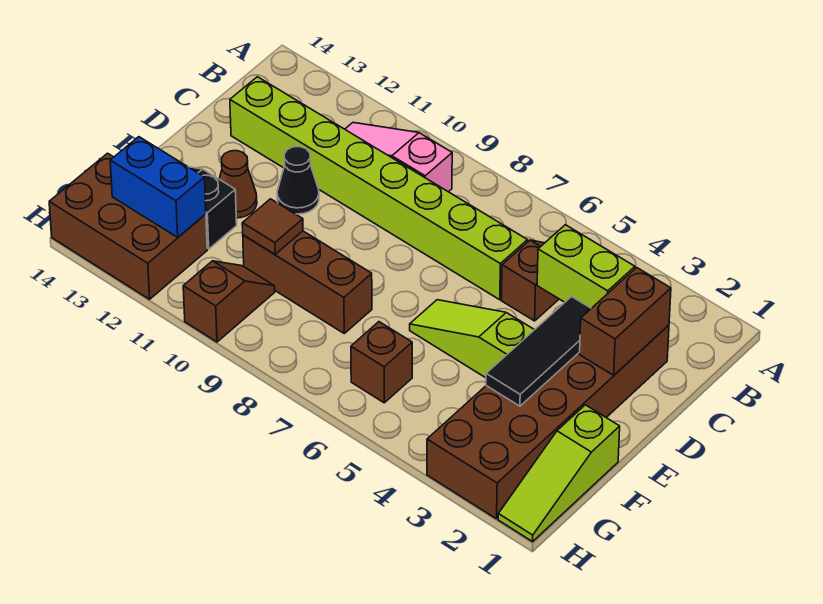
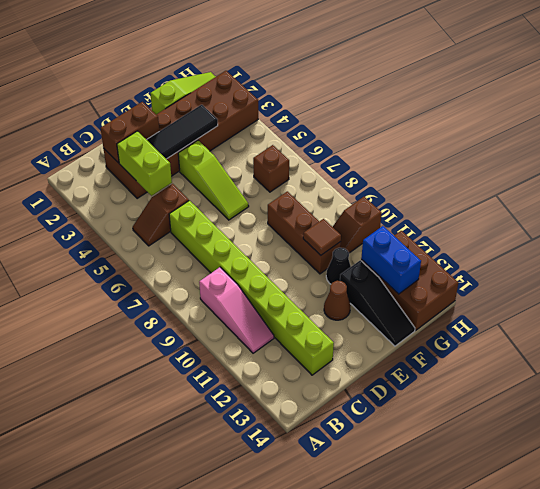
black cone D11 level 1 -> black cone F11 level 1

